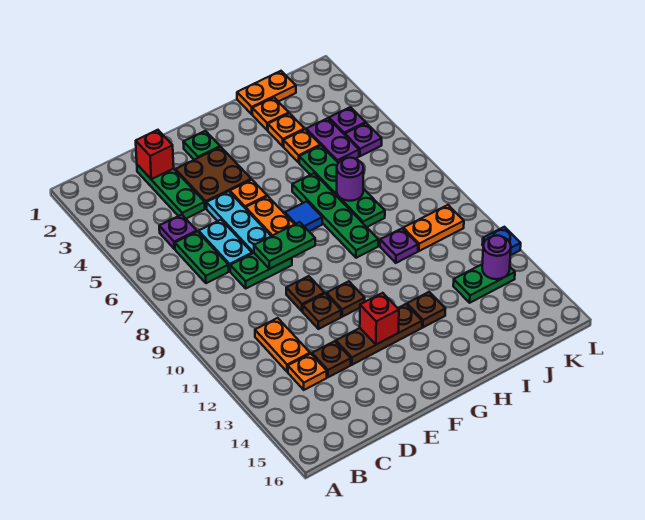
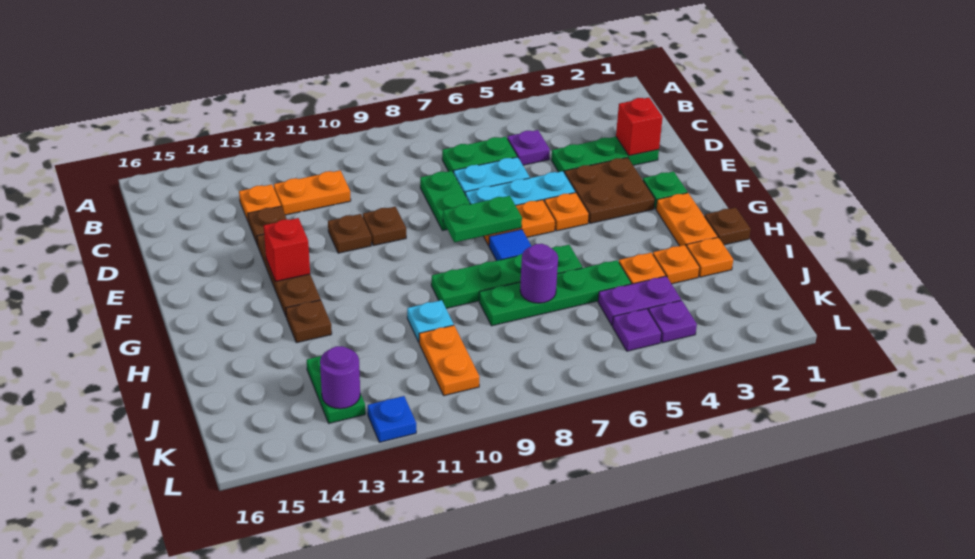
green plate E8:F8 level 2 -> green plate F7:F8 level 2
brown plate F11 level 1 -> brown plate H1 level 1
orange plate I1:J1 level 1 -> orange plate G2:H2 level 1
purple plate I10 level 1 -> cyan plate I10 level 1

